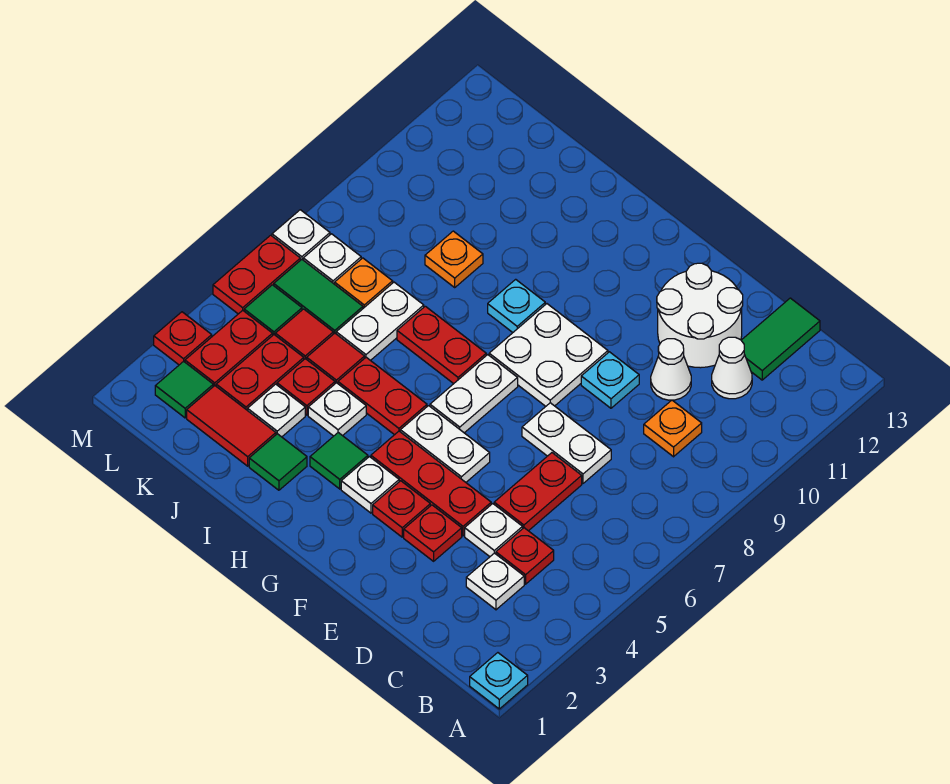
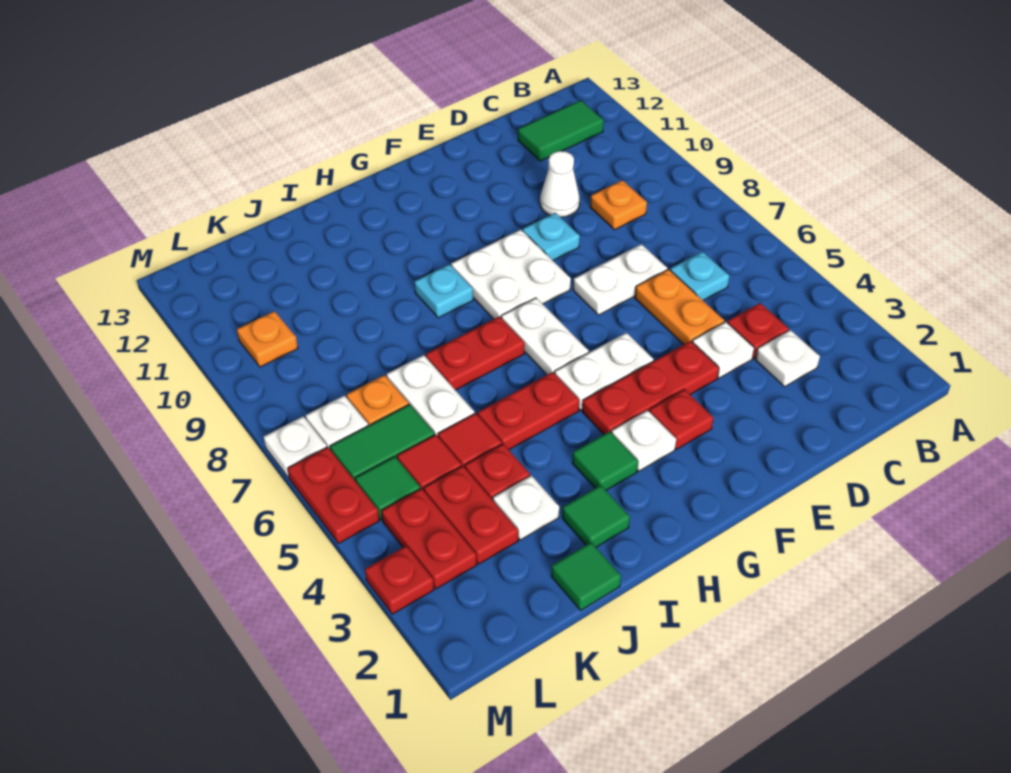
cyan plate A1 level 1 -> cyan plate C6 level 1
white cone C11 level 1 -> none
green tile C12:C13 level 1 -> green tile B12:C12 level 1
red plate D5:D6 level 1 -> orange plate D5:D6 level 1
white round brick D11:E12 level 1 -> none
red plate E3 level 1 -> none
white plate I4 level 1 -> none
red tile J2:K2 level 1 -> none
orange plate J9 level 1 -> orange plate L10 level 1
green tile L2 level 1 -> green tile J1 level 1

